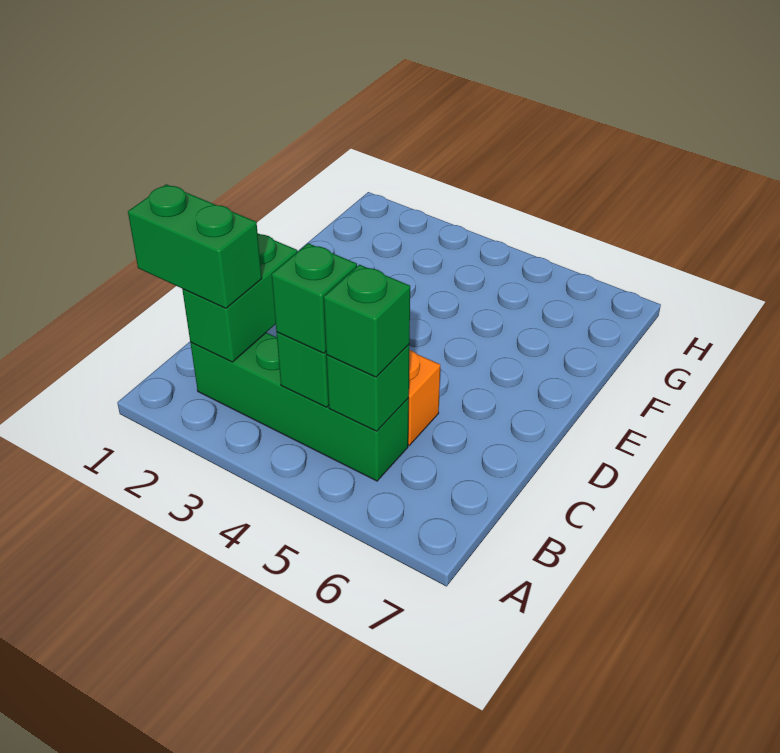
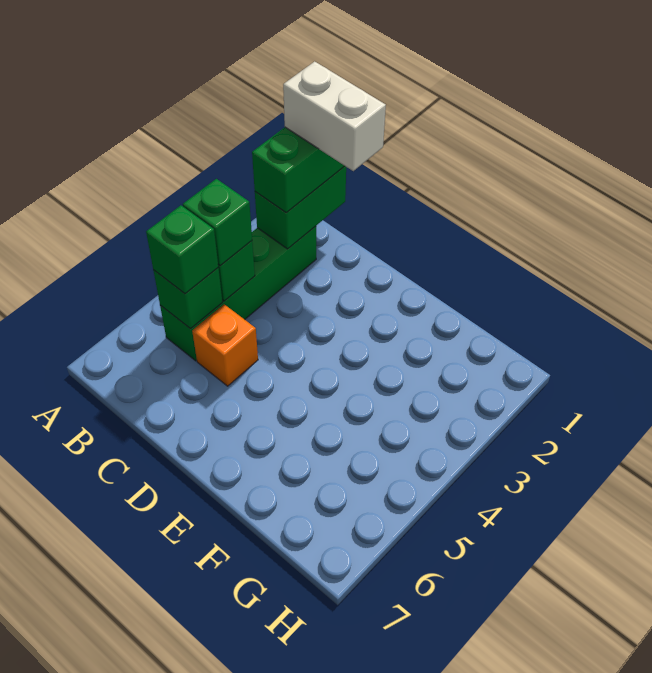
none -> white brick B1:C1 level 4
green brick B2:C2 level 2 -> green brick B1:B2 level 2

